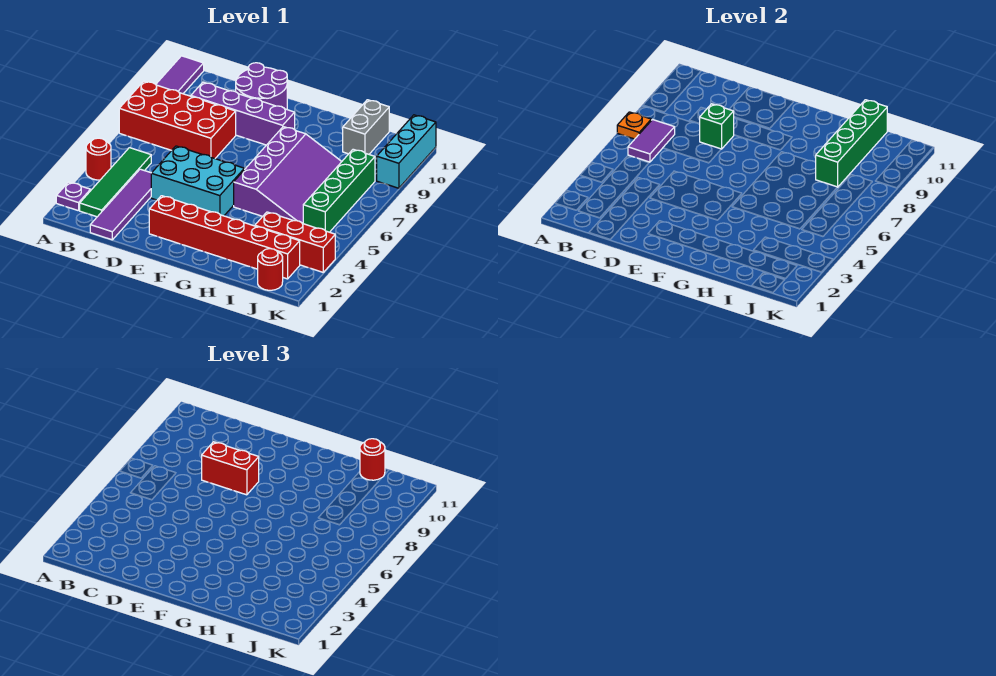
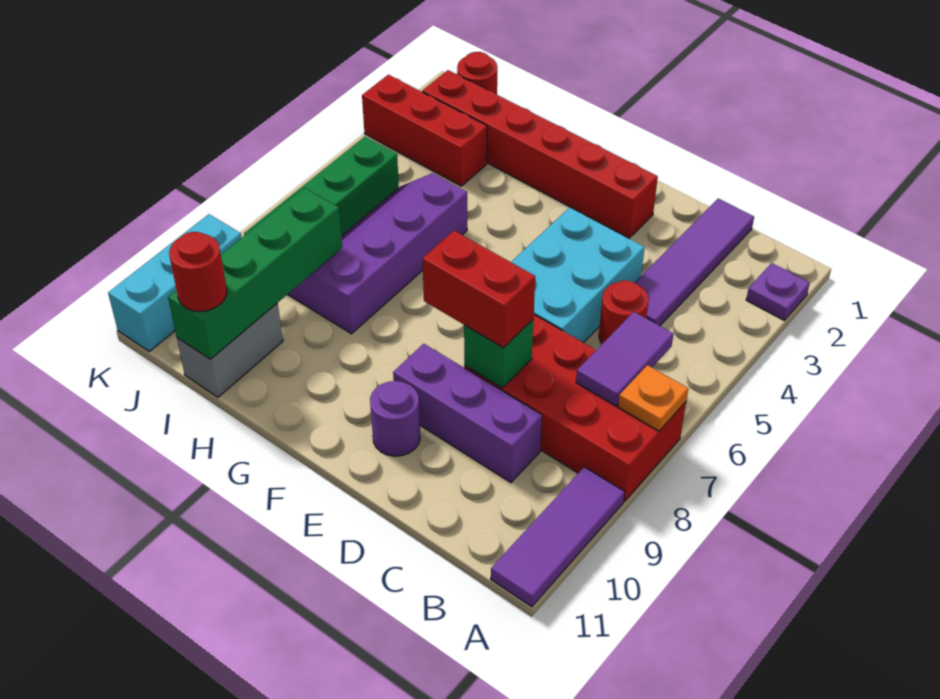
red round brick A4 level 1 -> red round brick C5 level 1
green tile B2:B5 level 1 -> none
purple brick C9:F9 level 1 -> purple brick C9:E9 level 1
cyan brick D4:F5 level 1 -> cyan brick D4:E6 level 1
purple round brick D10:E11 level 1 -> purple round brick E10 level 1
purple slope G5:I8 level 1 top G -> purple slope H5:I8 level 1 top H

